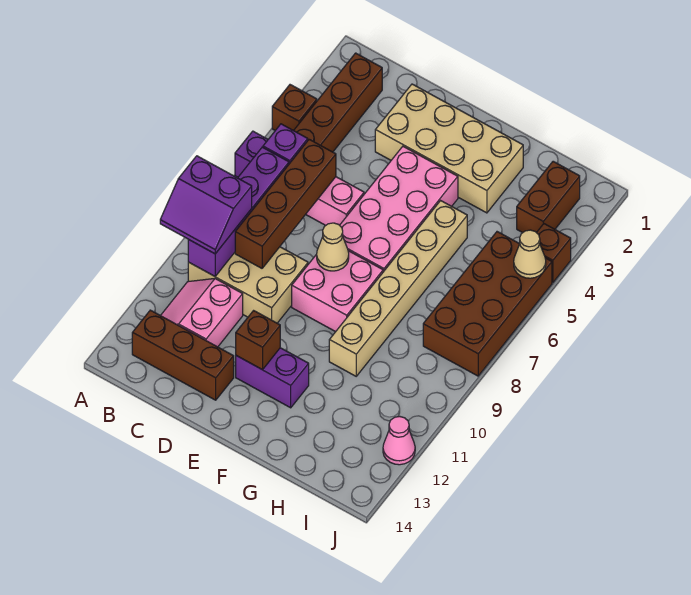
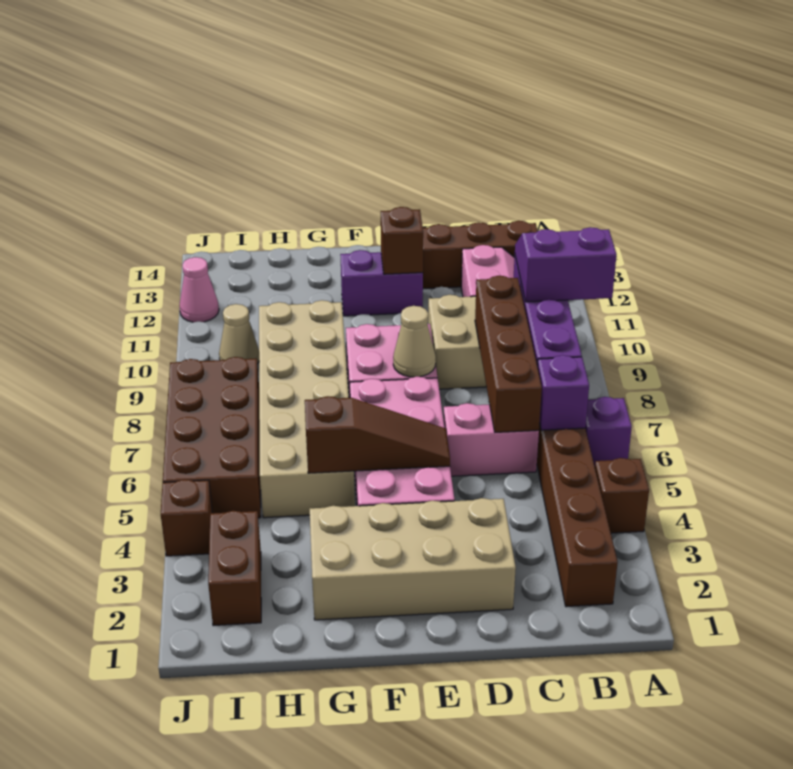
none -> brown slope E5:G5 level 2 top G
tan brick G5:G10 level 1 -> tan brick G5:H10 level 1
tan cone J5 level 2 -> tan cone I10 level 1

